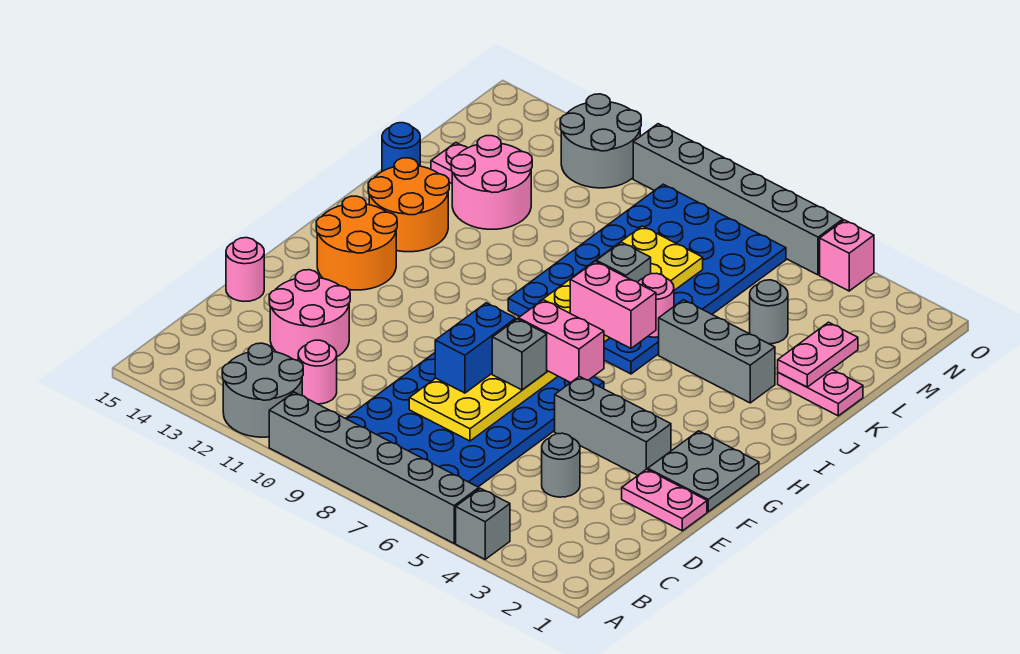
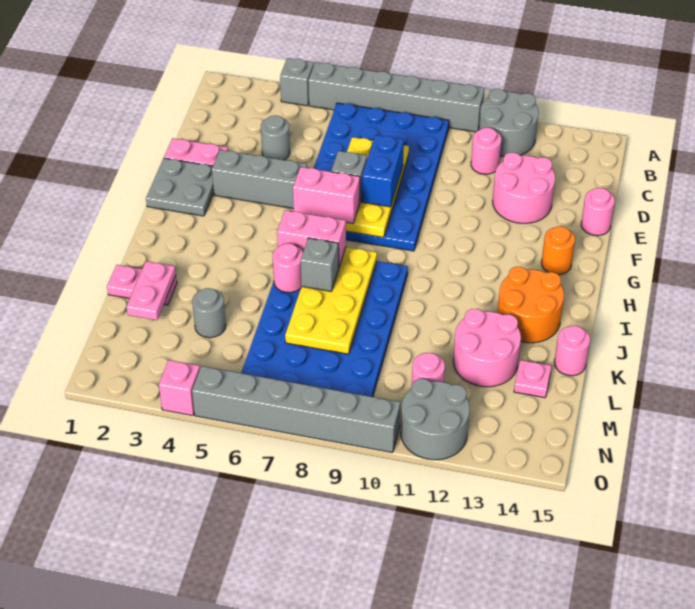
orange round brick G13:H14 level 1 -> orange round brick G14 level 1
grey brick J3:J5 level 1 -> none
blue round brick K15 level 1 -> pink round brick K15 level 1
none -> pink round brick M11 level 1

